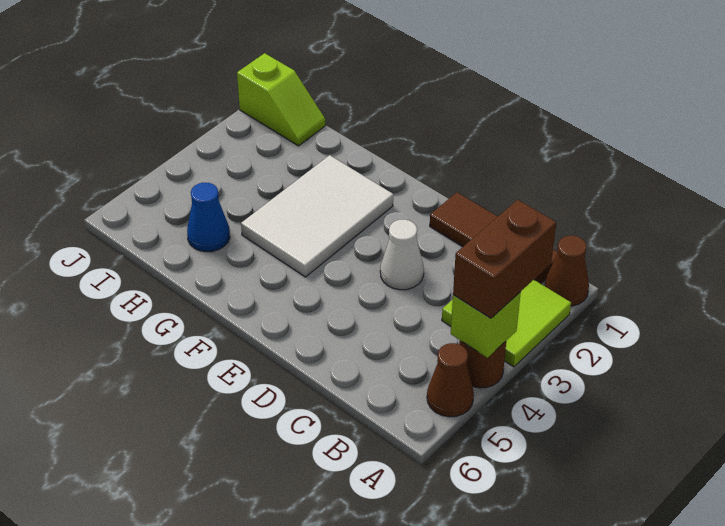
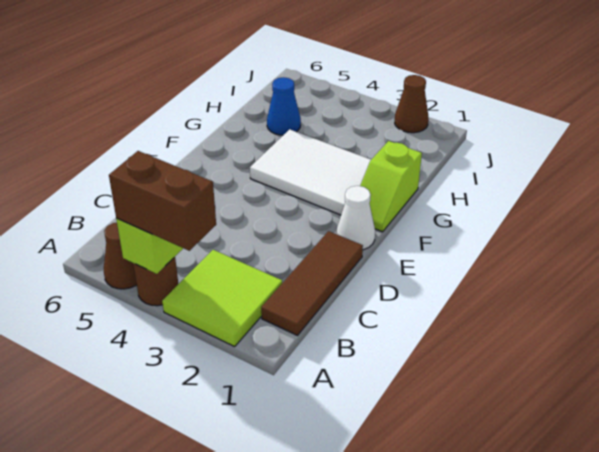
brown cone A1 level 1 -> brown cone J2 level 1
white cone D3 level 1 -> white cone E1 level 1
lime slope I1:J1 level 1 top J -> lime slope F1:G1 level 1 top G

